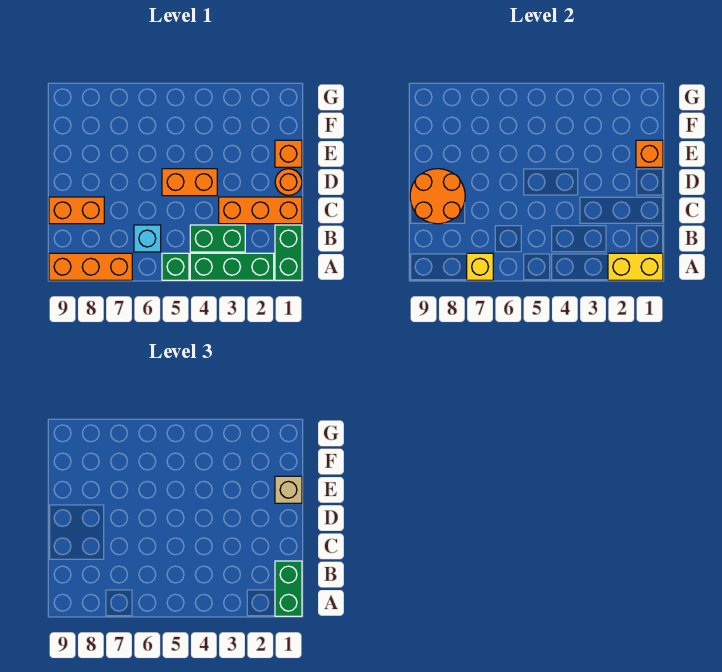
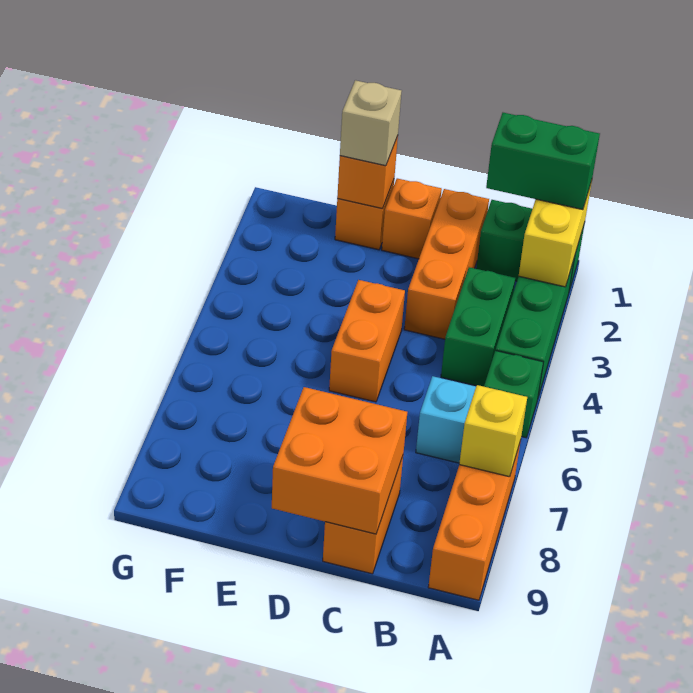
orange round brick C8:D9 level 2 -> orange brick C8:D9 level 2
orange round brick D1 level 1 -> orange brick D1 level 1

